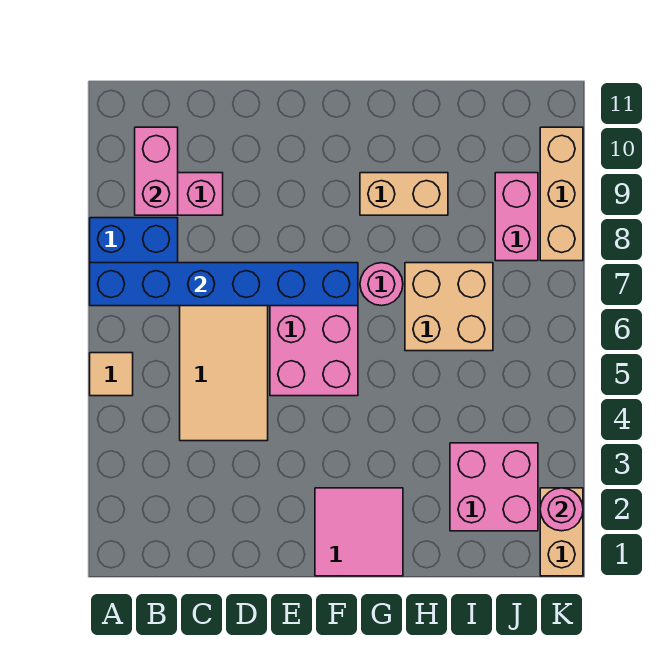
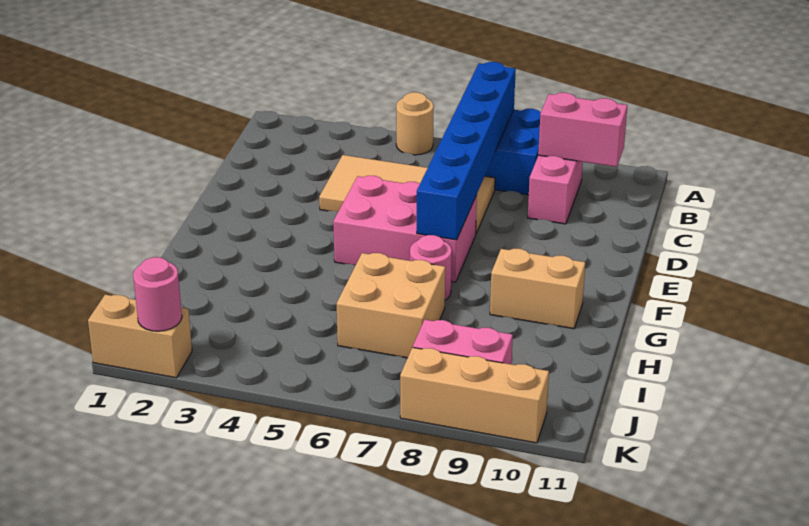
tan tile A5 level 1 -> tan round brick A5 level 1
pink tile F1:G2 level 1 -> none
tan brick G9:H9 level 1 -> tan brick G9:G10 level 1
pink brick I2:J3 level 1 -> none

